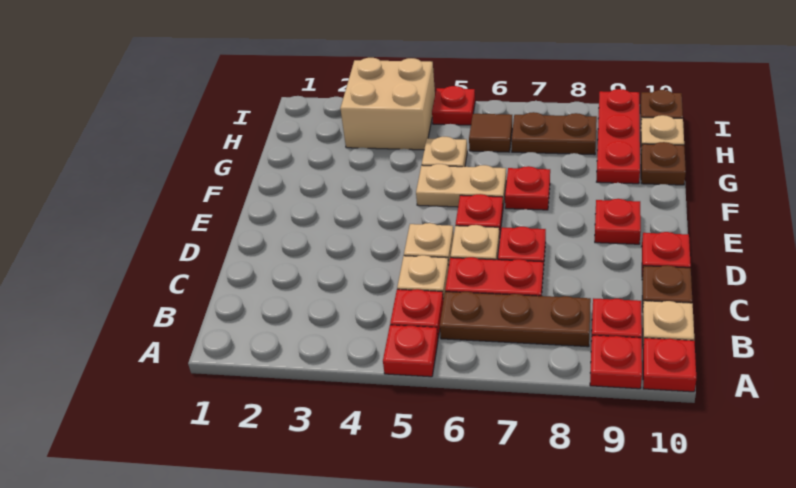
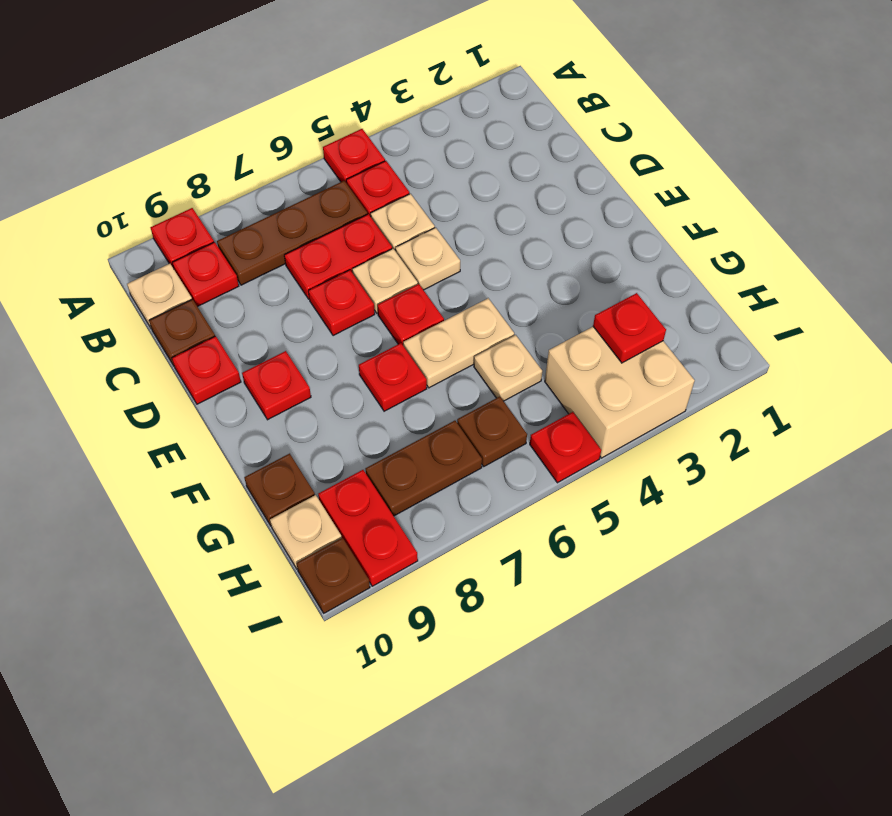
red plate A10 level 1 -> red plate H3 level 2
red plate G9:I9 level 1 -> red plate H9:I9 level 1
brown tile H6 level 1 -> brown plate H6 level 1

